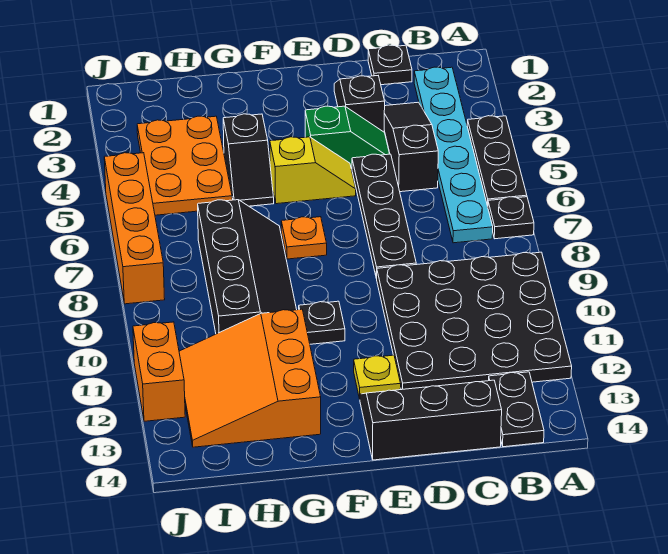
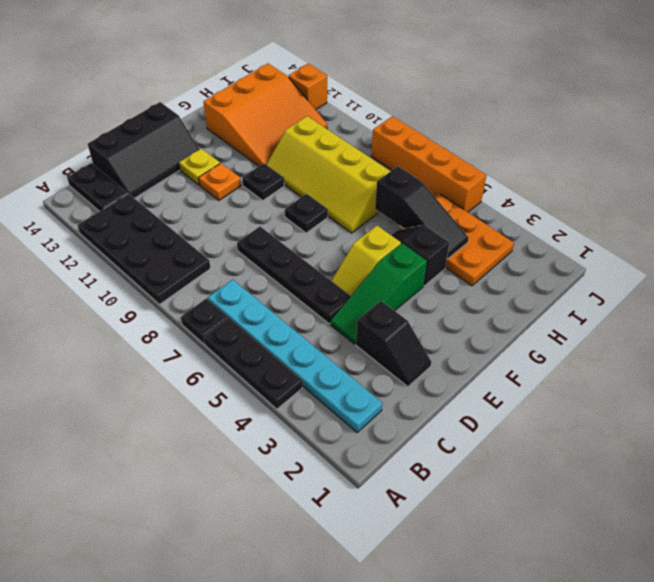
black plate A9:D12 level 1 -> black plate A9:B12 level 1
black plate C1 level 1 -> black plate F8 level 1
black slope C3:C5 level 1 top 5 -> black slope H4:H6 level 2 top 6
green slope D4:E4 level 1 top E -> green slope D4:F4 level 1 top F
orange plate F7 level 1 -> orange plate E11 level 1
black slope G7:H10 level 1 top H -> yellow slope G7:H10 level 1 top H
orange slope G11:I13 level 1 top G -> orange slope G11:I13 level 1 top 13
orange brick J11:J12 level 1 -> orange brick J12 level 1

